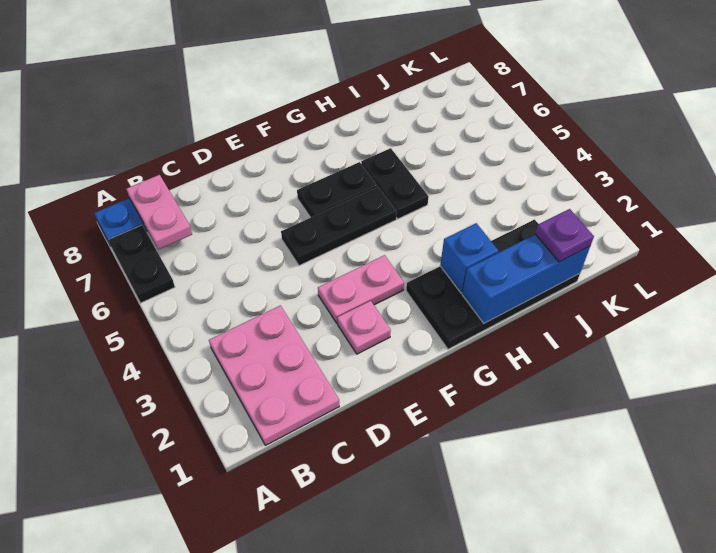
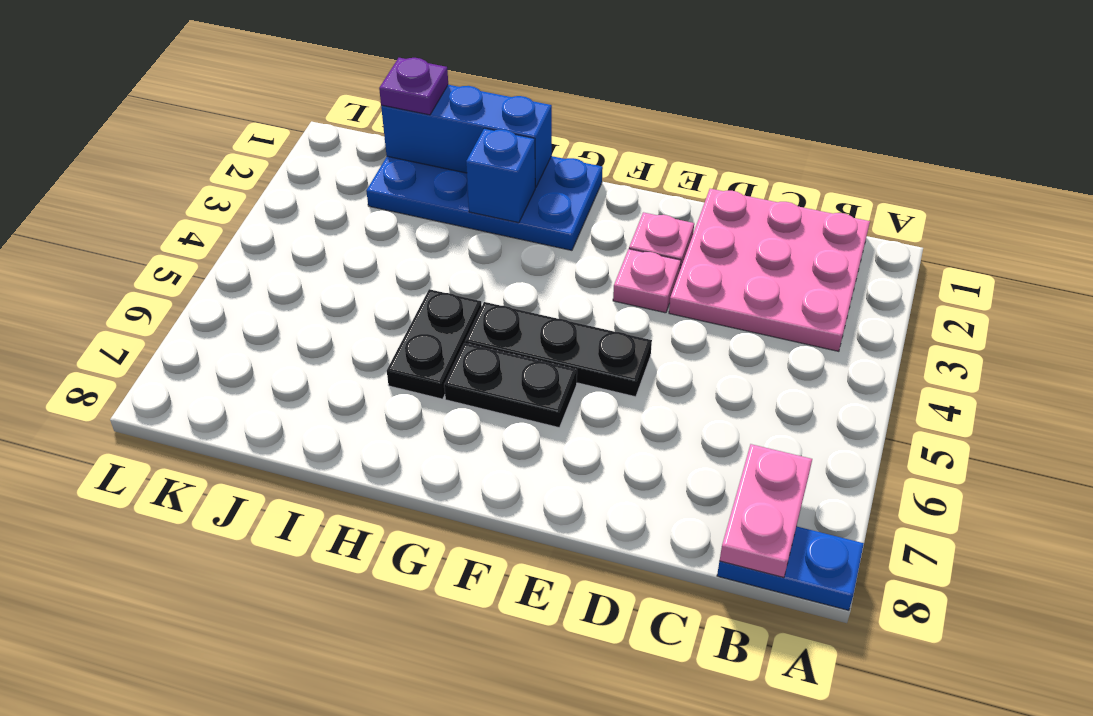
black plate A6:A7 level 1 -> none
pink plate B1:C3 level 1 -> pink plate B1:D3 level 1
pink plate E3:F3 level 1 -> pink plate E3 level 1
black plate G1:J2 level 1 -> blue plate G1:J2 level 1

